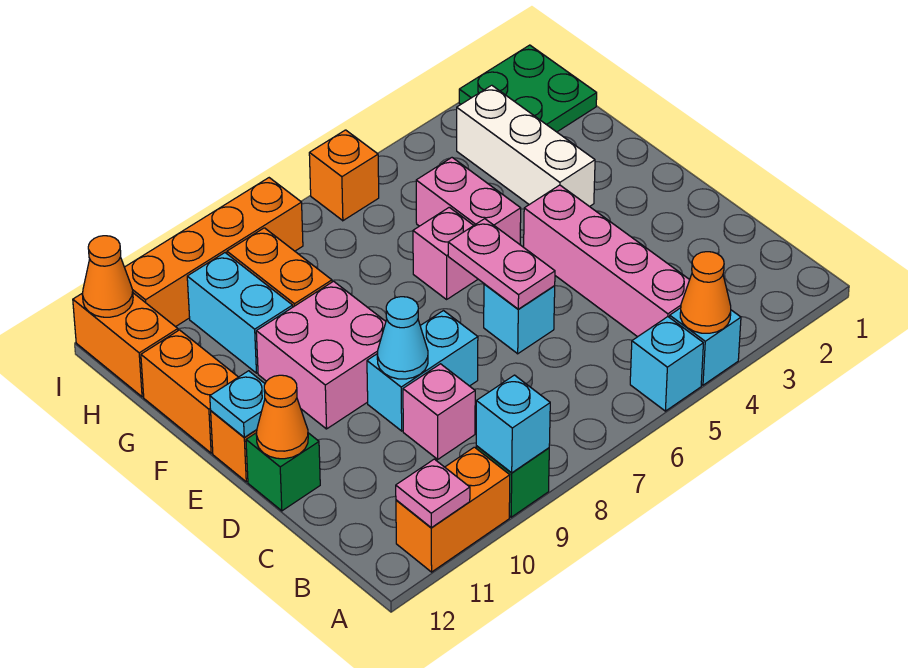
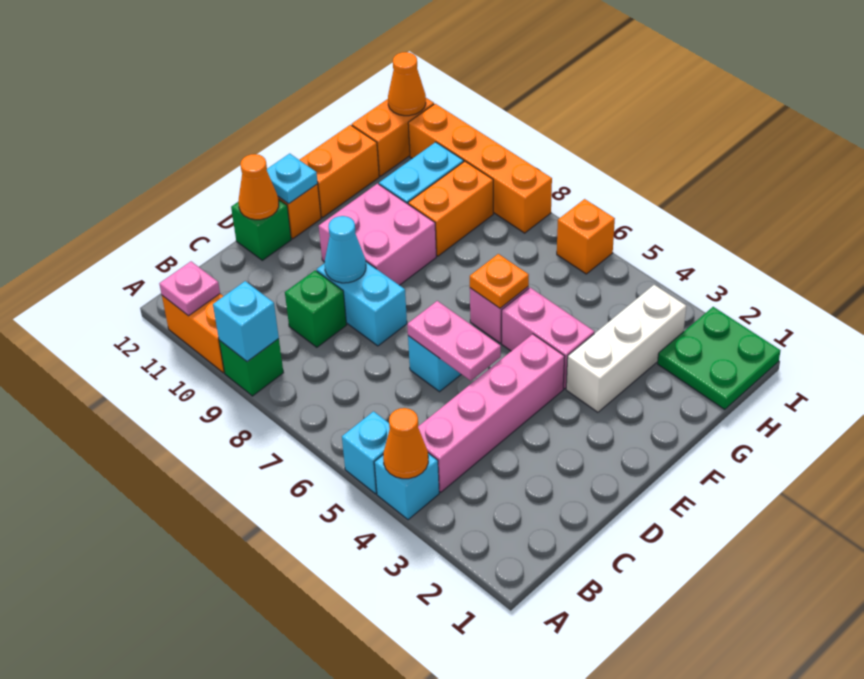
pink brick C9 level 1 -> green brick C9 level 1
pink plate D6:E6 level 2 -> pink plate D5:D6 level 2
pink brick F5:G5 level 1 -> pink brick F4:F5 level 1
none -> orange plate F6 level 2

